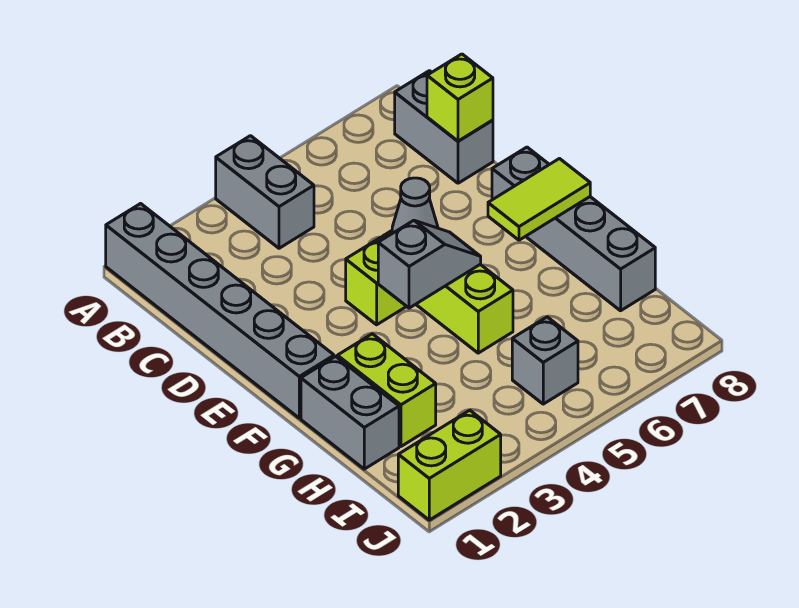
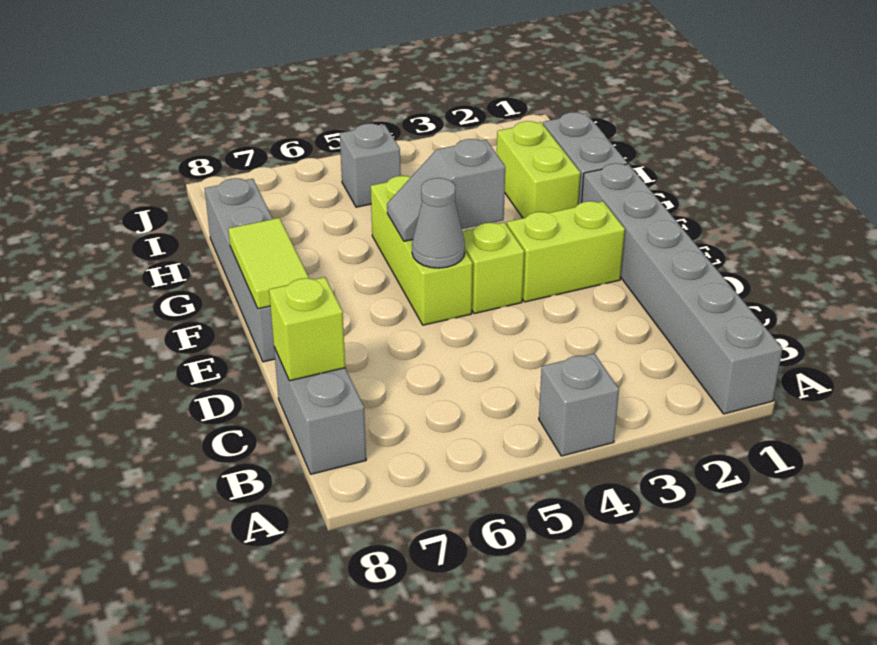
grey brick A4:B4 level 1 -> grey brick A4 level 1
lime tile F7:F8 level 2 -> lime tile E8:F8 level 2
lime brick J1:J2 level 1 -> lime brick E2:E3 level 1

